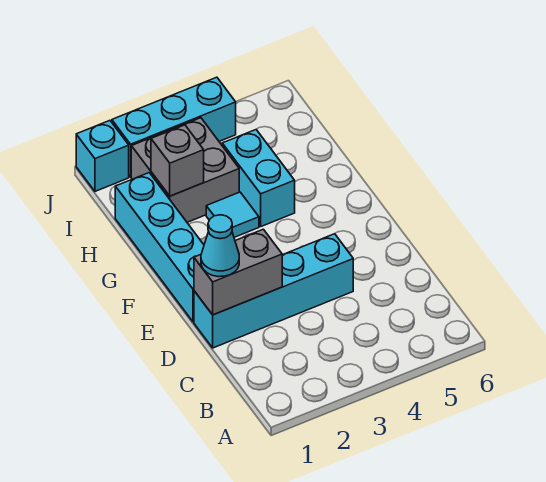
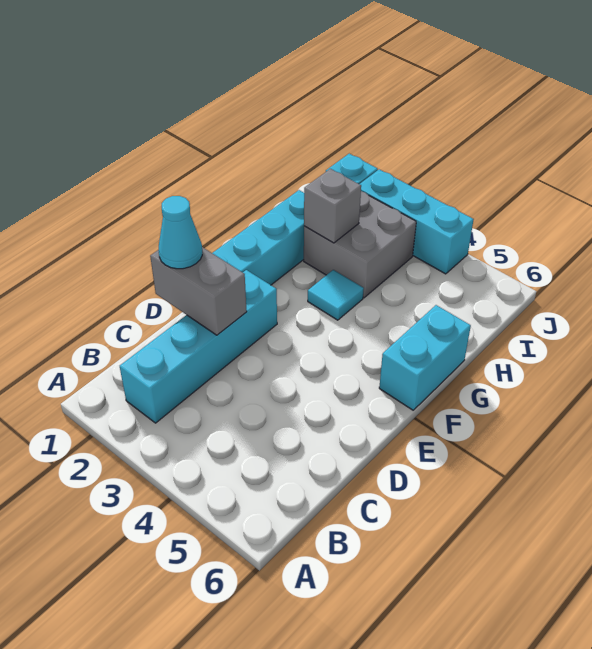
cyan brick D1:D4 level 1 -> cyan brick B2:E2 level 1
cyan brick G4:H4 level 1 -> cyan brick F6:G6 level 1

